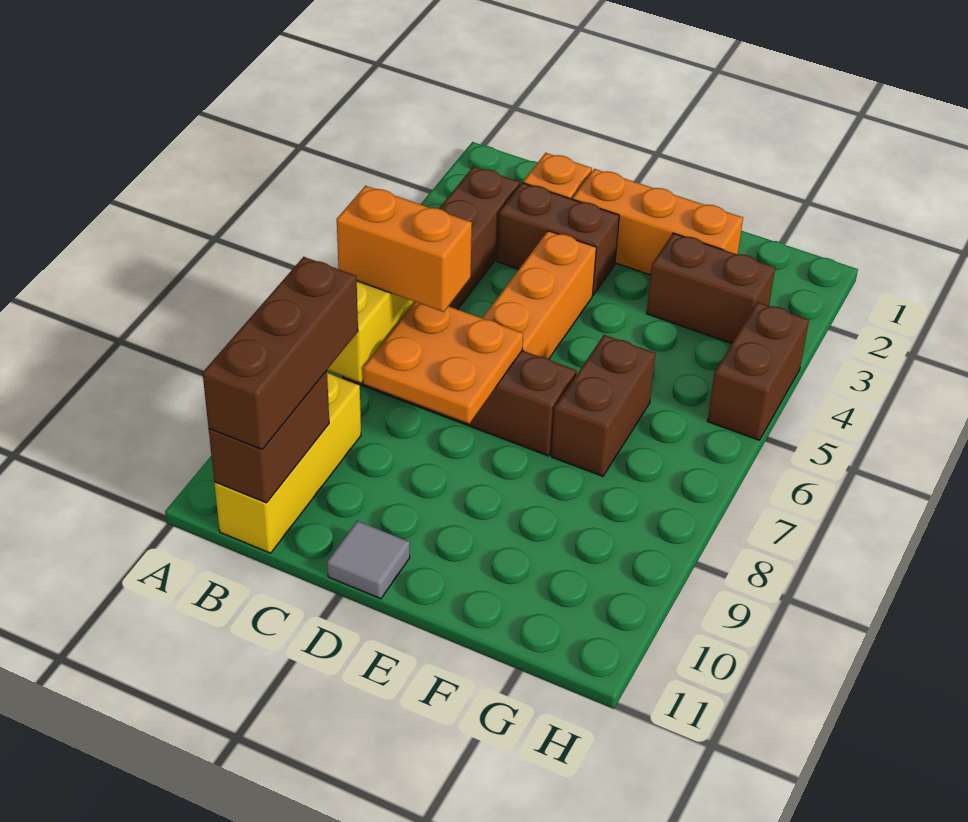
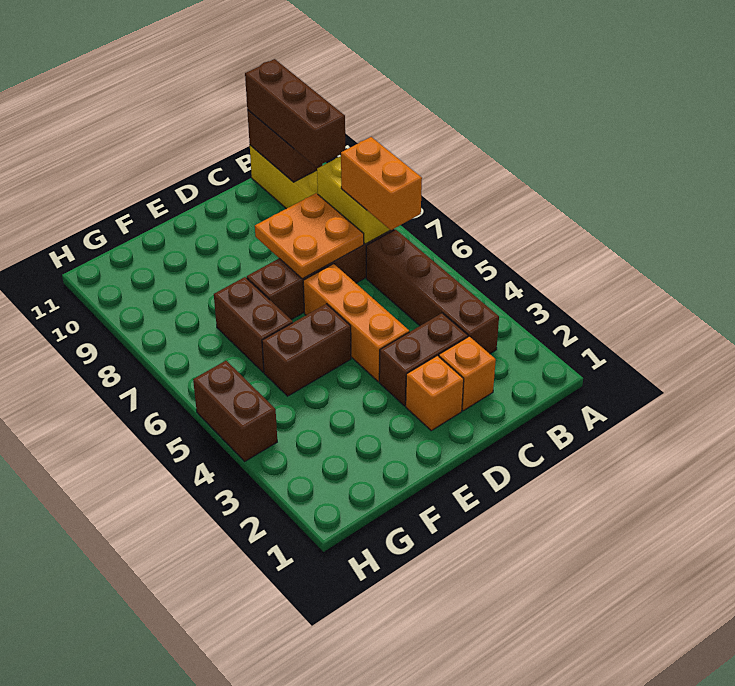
orange brick B7:C7 level 3 -> orange brick B6:B7 level 3
orange brick D2:F2 level 1 -> orange brick D2 level 1
grey tile D11 level 1 -> none
brown brick F3:G3 level 1 -> brown brick E5:F5 level 1

